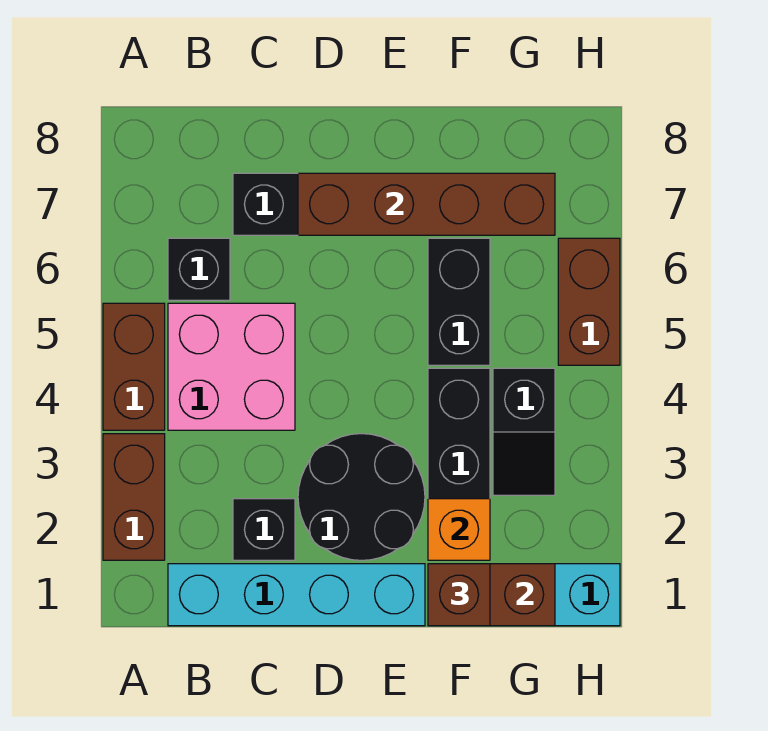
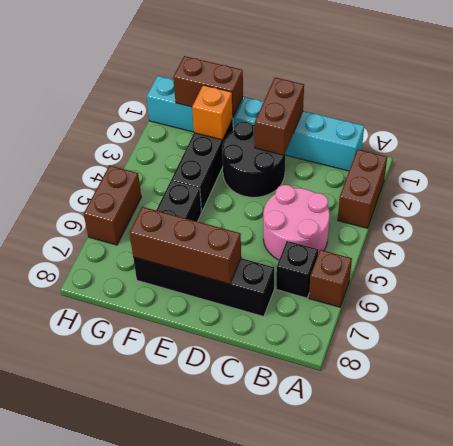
brown brick A4:A5 level 1 -> brown brick D1:D2 level 2
pink brick B4:C5 level 1 -> pink round brick B4:C5 level 1
black brick C2 level 1 -> none
brown brick D7:G7 level 2 -> brown brick D7:F7 level 2
brown brick F1 level 3 -> brown brick A6 level 1
black slope G3:G4 level 1 top 4 -> none

